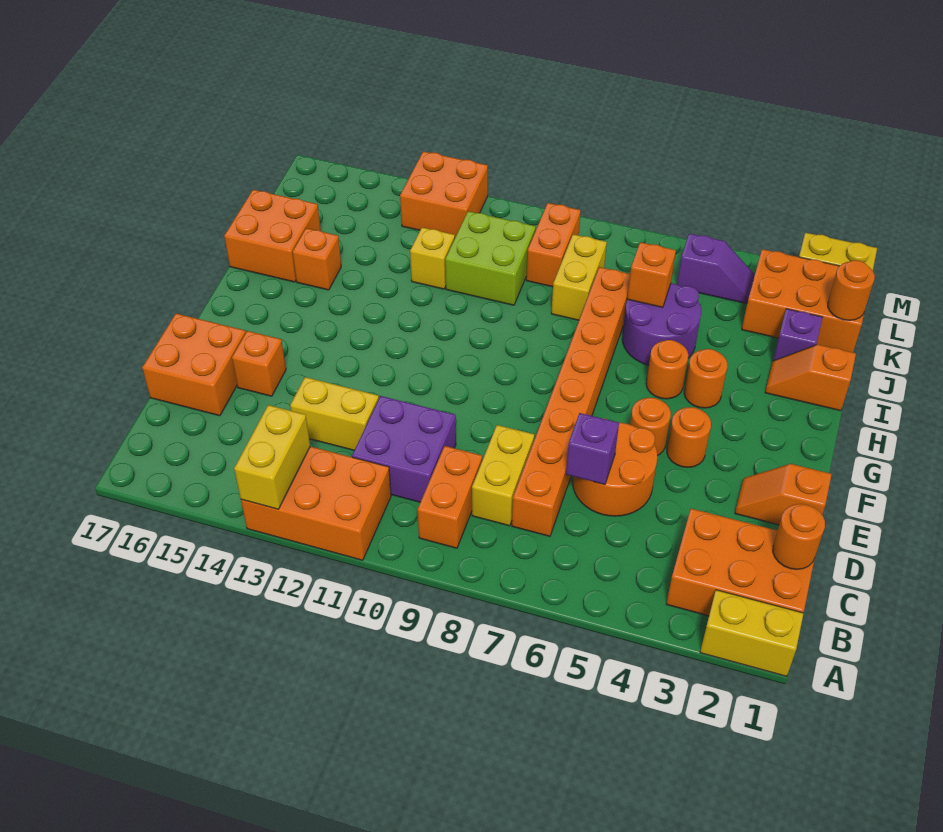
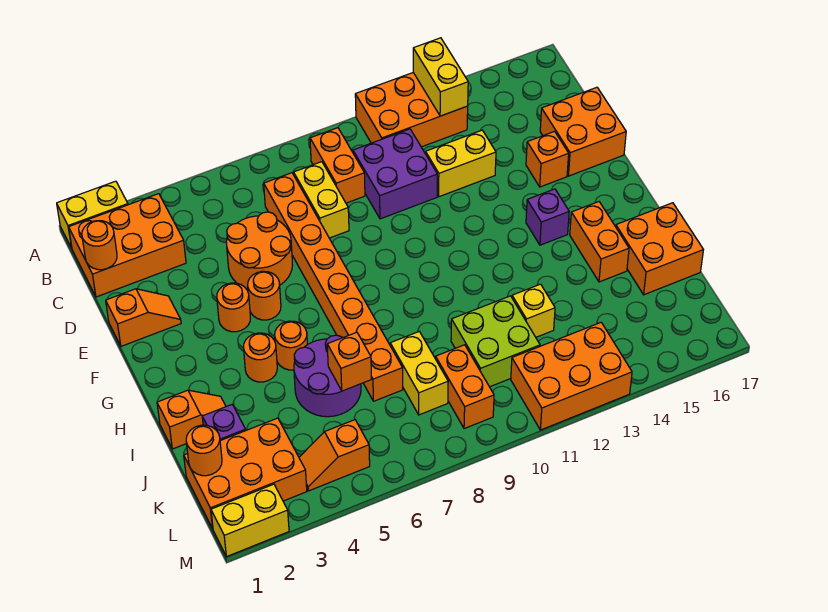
purple brick D6 level 2 -> purple brick G14 level 1
orange brick I15 level 1 -> orange brick H15:I15 level 1
purple slope L4:L5 level 1 top 5 -> orange slope L4:L5 level 1 top 5
orange brick L12:M13 level 1 -> orange brick L11:M13 level 1

